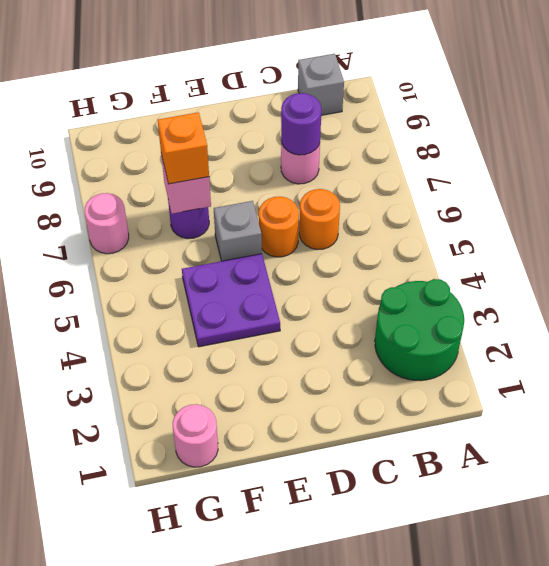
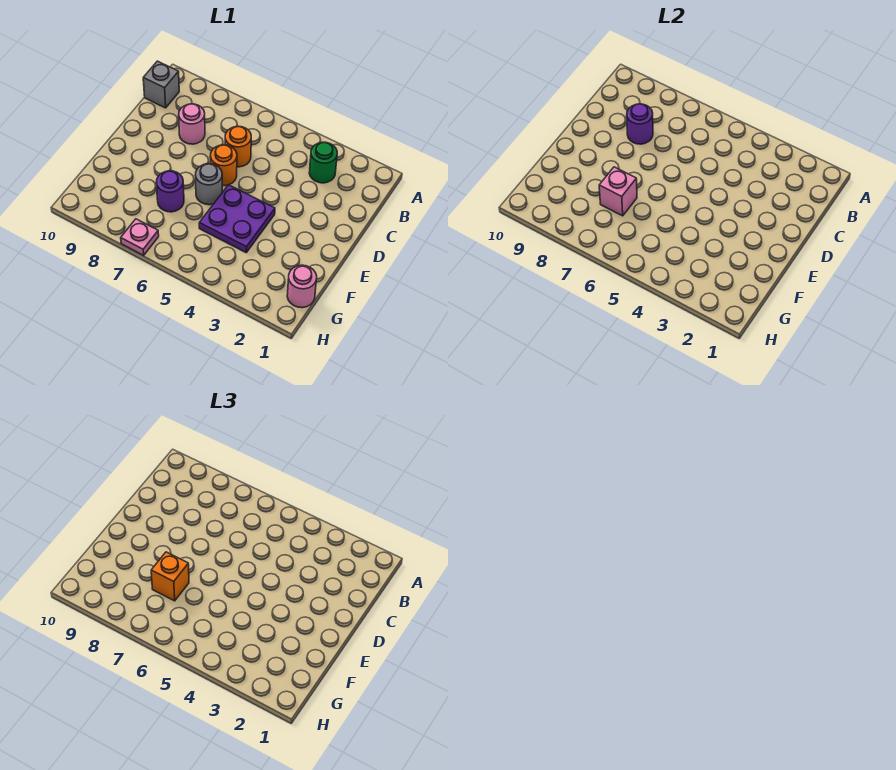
green round brick A2:B3 level 1 -> green round brick B3 level 1
grey brick E6 level 1 -> grey round brick E6 level 1
pink round brick H7 level 1 -> pink plate H7 level 1

